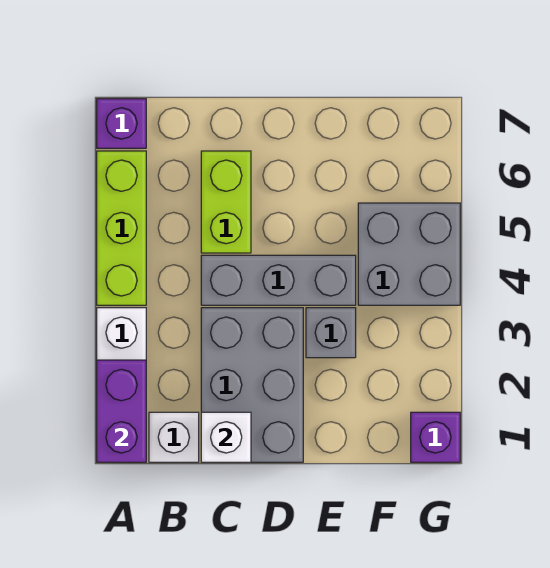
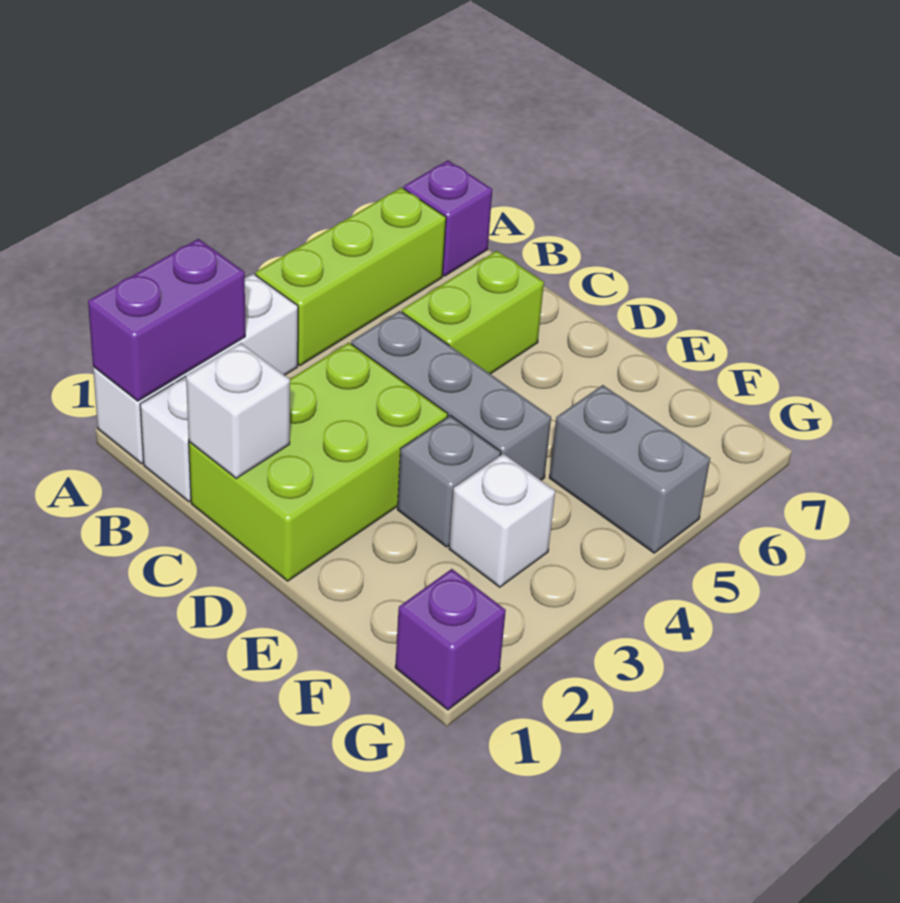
grey brick C1:D3 level 1 -> lime brick C1:D3 level 1
none -> white brick F3 level 1
grey brick F4:G5 level 1 -> grey brick F5:G5 level 1

